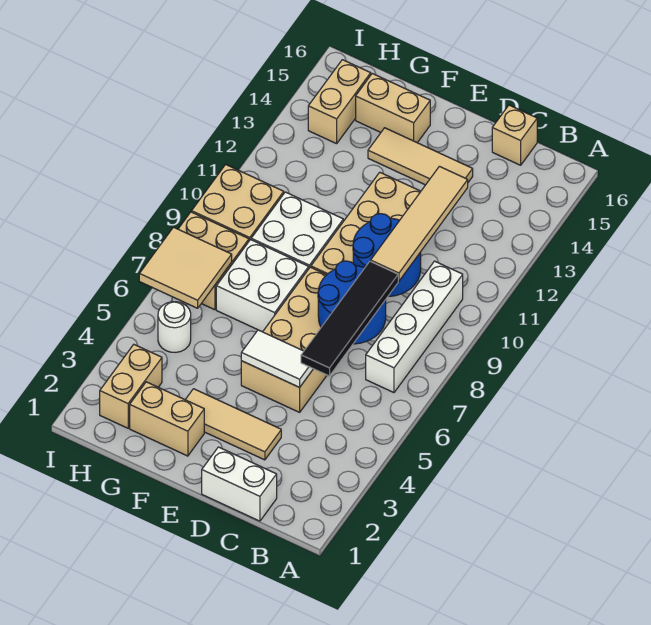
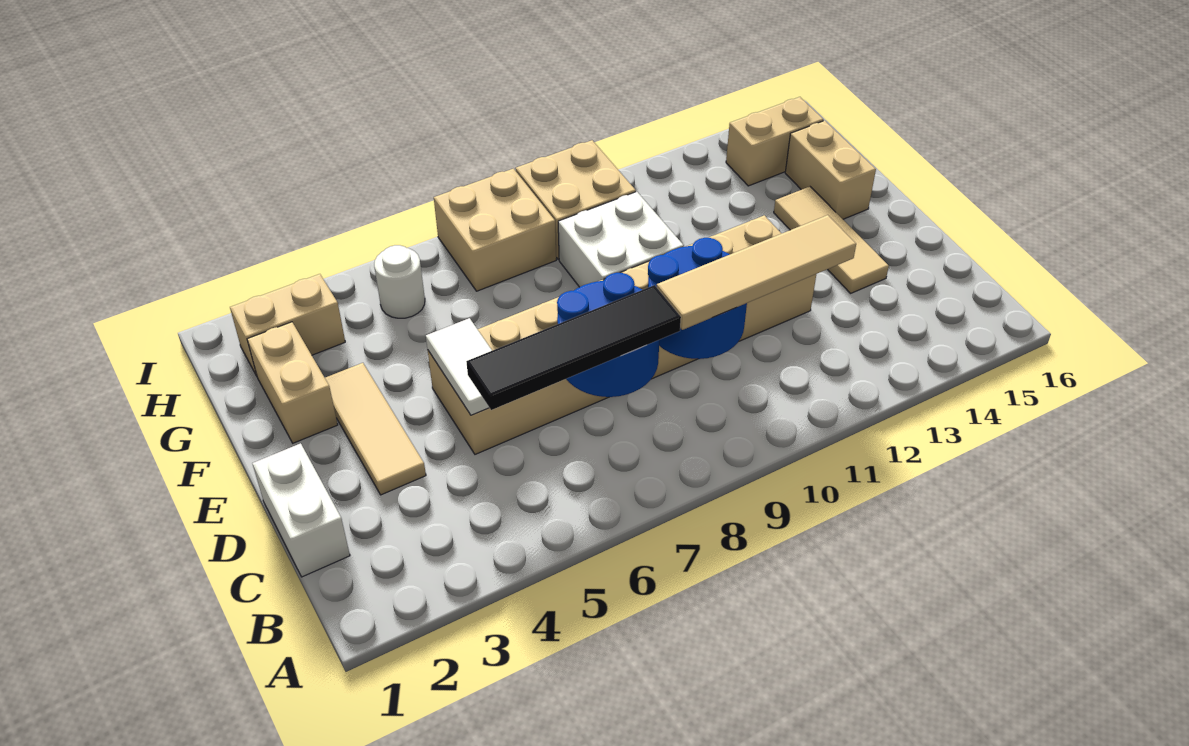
white brick B7:B10 level 1 -> none
tan brick C16 level 1 -> none
white brick F7:G8 level 1 -> none
tan tile H6:I7 level 2 -> none

